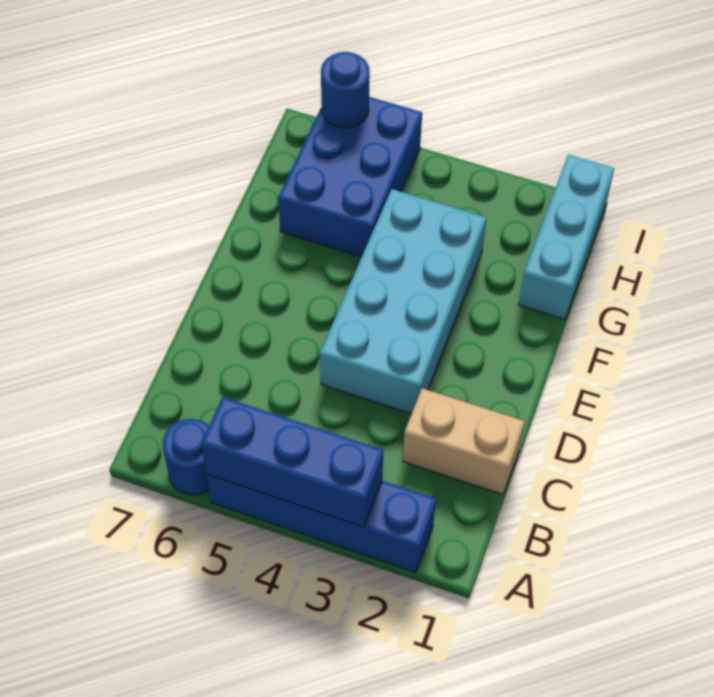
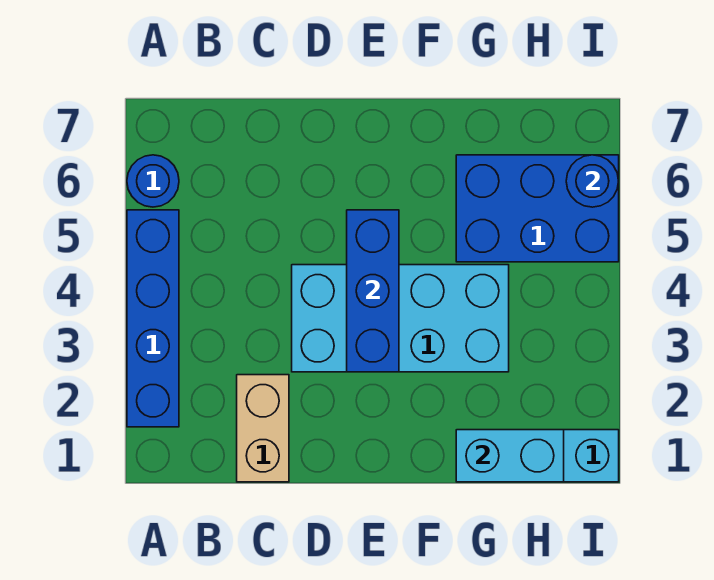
blue brick A3:A5 level 2 -> blue brick E3:E5 level 2
none -> cyan brick G1:H1 level 2

